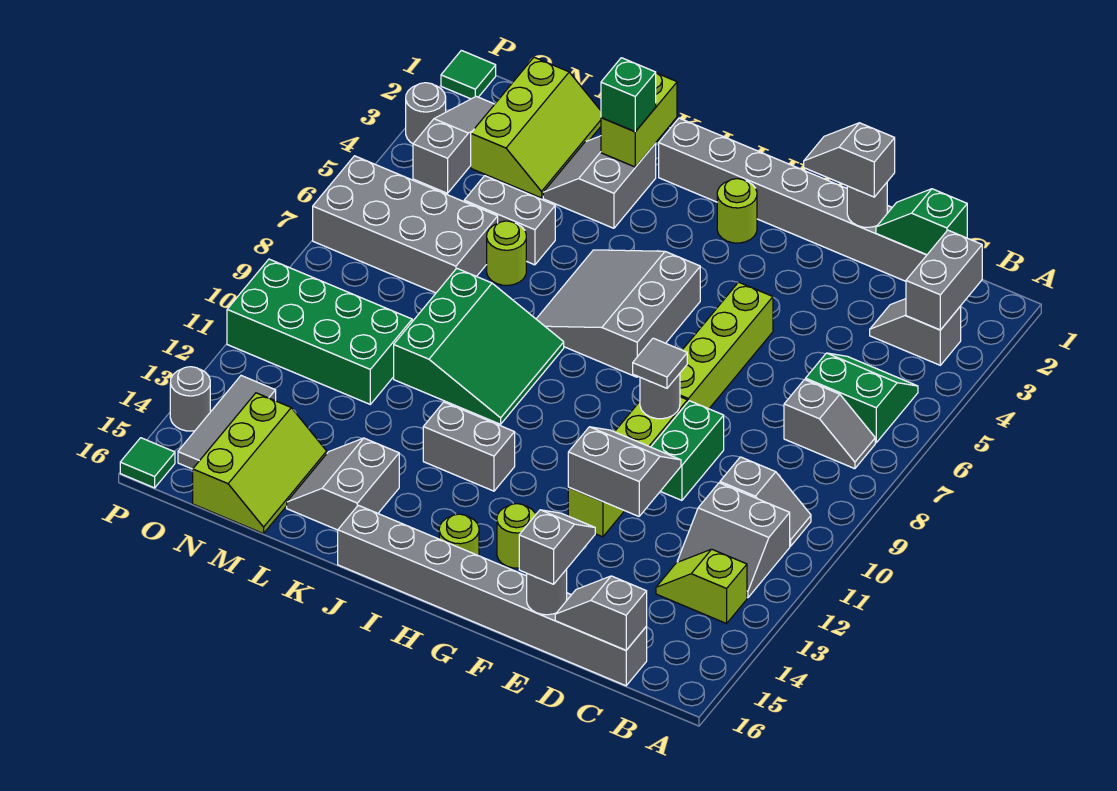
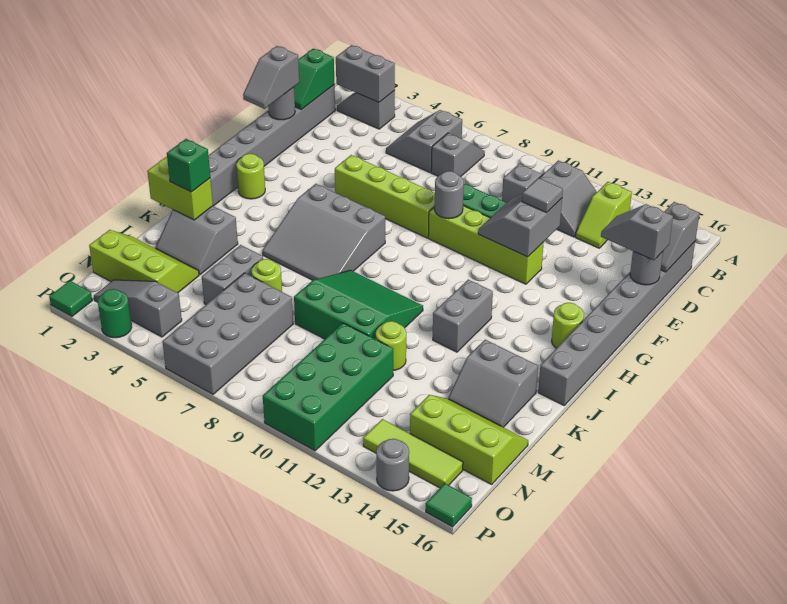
grey slope B3:C3 level 1 top B -> grey slope B2:B3 level 1 top 3
green slope B5:C6 level 1 top 6 -> grey slope B5:C6 level 1 top 6
grey tile F9 level 3 -> grey tile E12 level 3
lime round brick G14 level 1 -> lime round brick L11 level 1
grey tile O13:O15 level 1 -> lime tile O13:O15 level 1
grey round brick P3 level 1 -> green round brick P3 level 1

